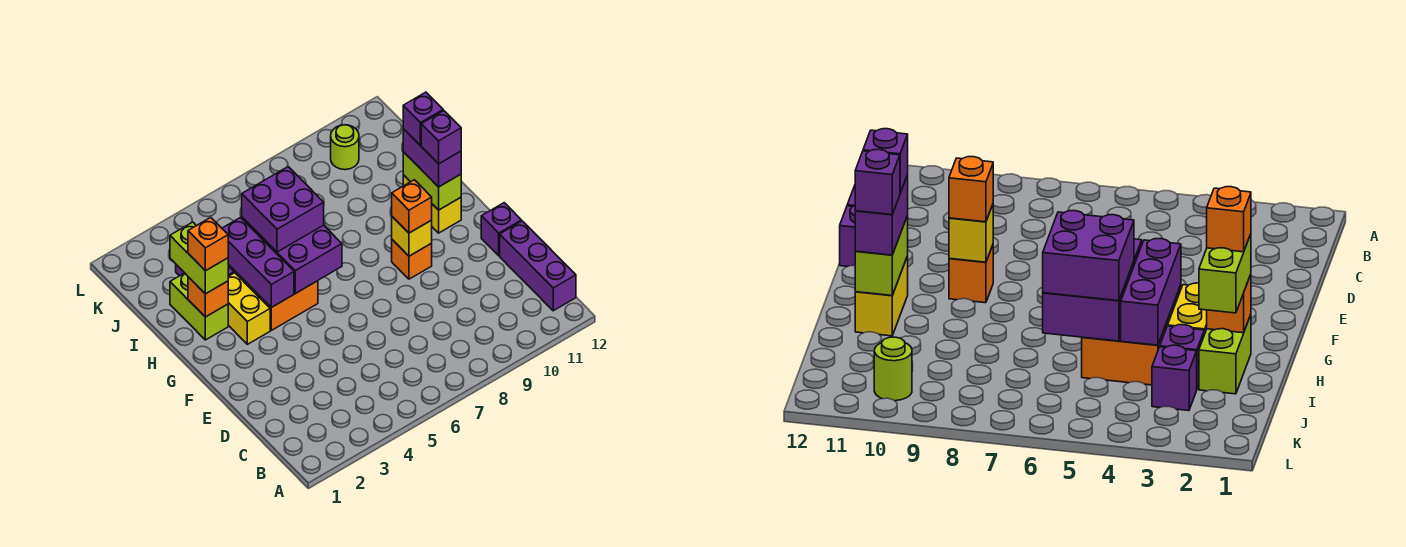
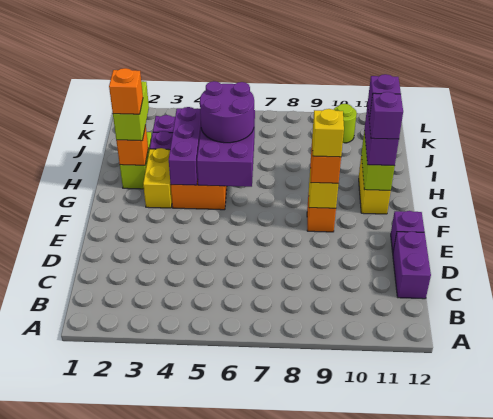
purple brick B12:D12 level 1 -> purple brick C12:D12 level 1
none -> yellow brick F9 level 4
purple brick H5:I6 level 3 -> purple round brick H5:I6 level 3

